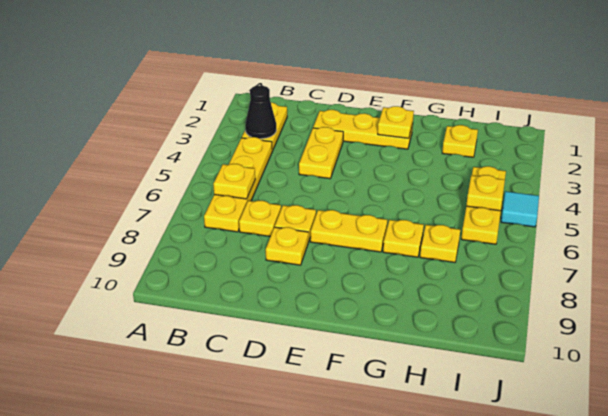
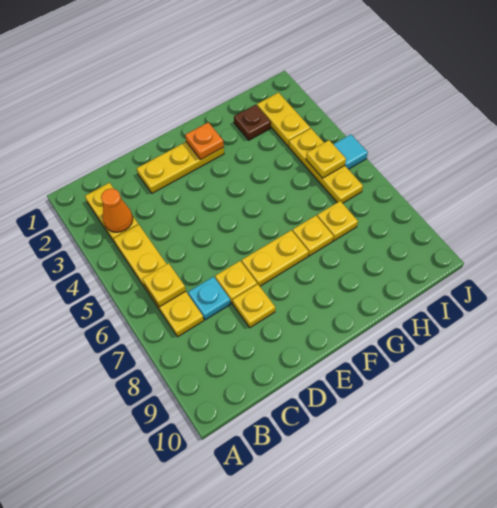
black cone B3 level 2 -> orange cone B3 level 2
yellow plate C7 level 1 -> cyan plate C7 level 1
yellow plate D3:D4 level 1 -> yellow plate I2:I3 level 1
yellow plate F2 level 2 -> orange plate F2 level 2
yellow plate H2 level 1 -> brown plate H2 level 1

